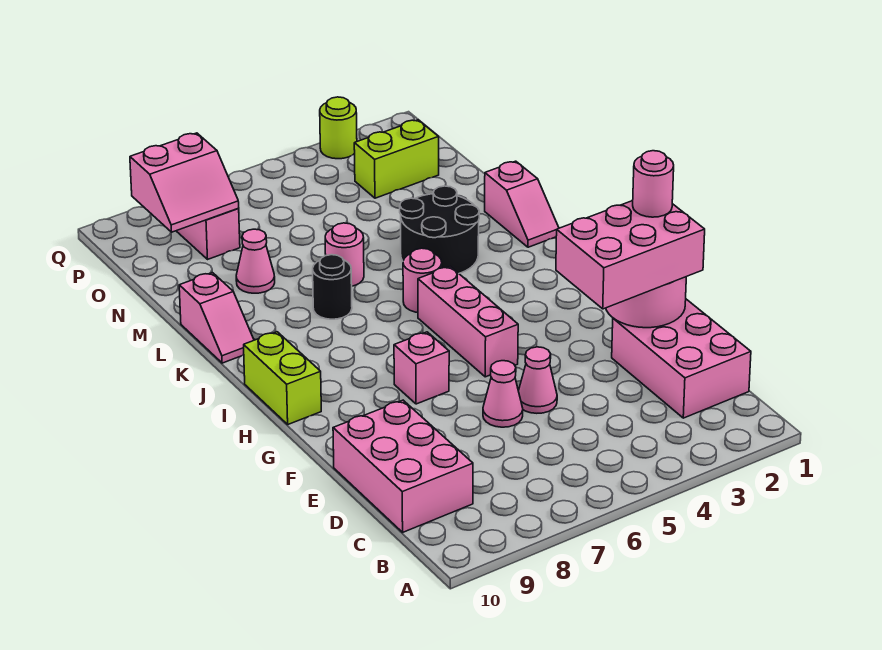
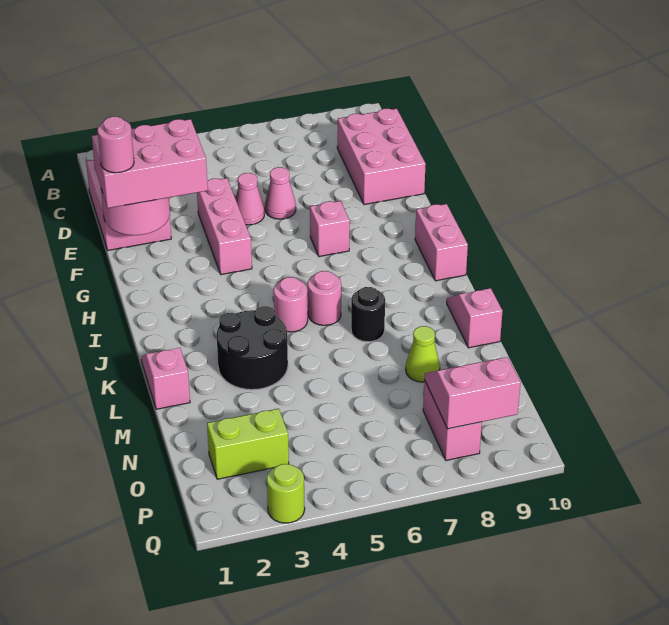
pink brick G5:I5 level 1 -> pink brick E4:G4 level 1
lime brick H10:I10 level 1 -> pink brick H10:I10 level 1
pink round brick L6 level 1 -> pink round brick J6 level 1
pink cone M8 level 1 -> lime cone M8 level 1

